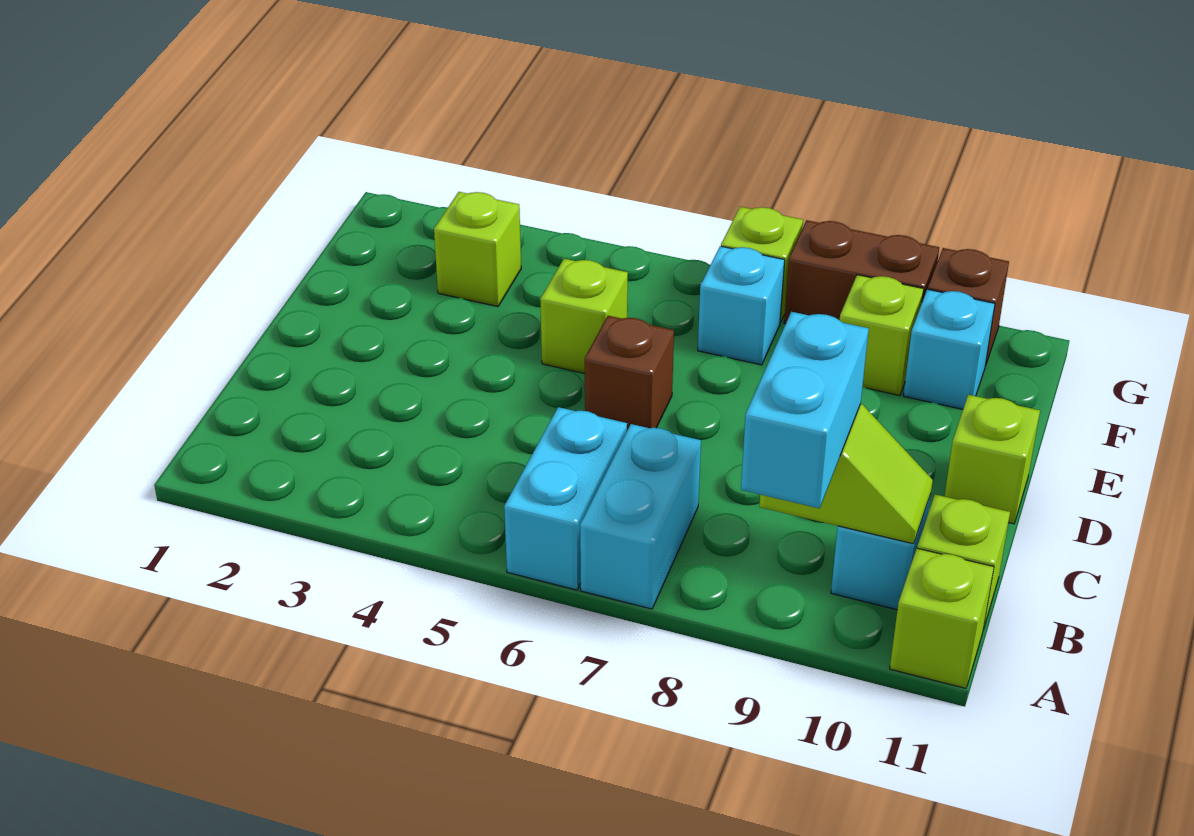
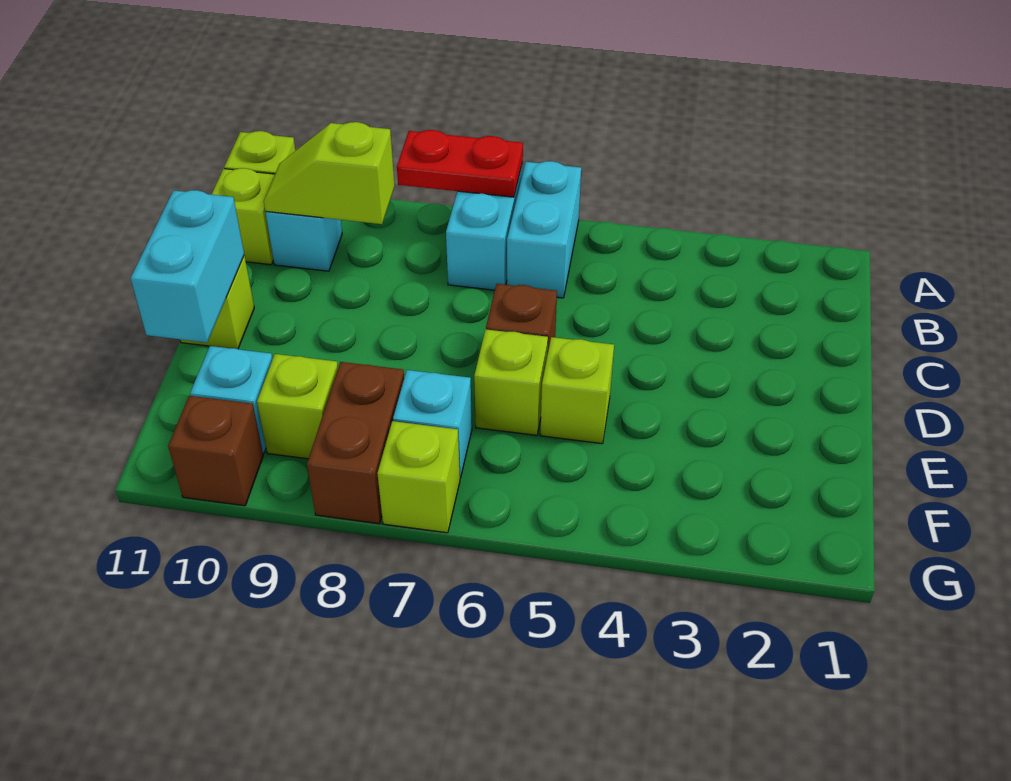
none -> red plate A7:A8 level 2
cyan brick A9:B9 level 3 -> cyan brick D11:E11 level 2
lime brick F3 level 1 -> lime brick E6 level 1
brown brick G8:G9 level 1 -> brown brick F8:G8 level 1

